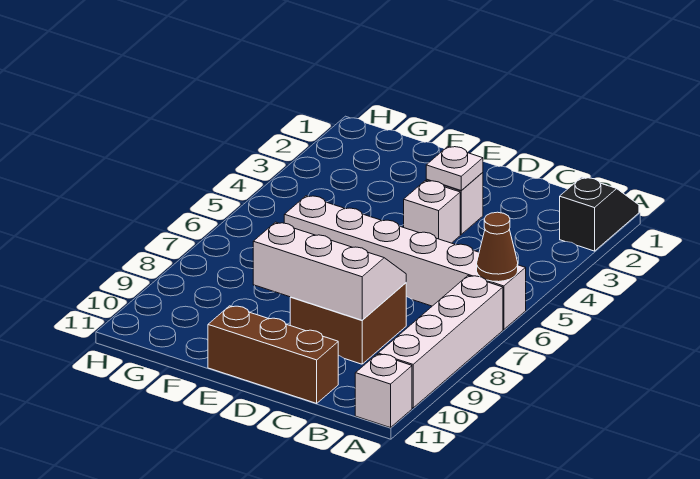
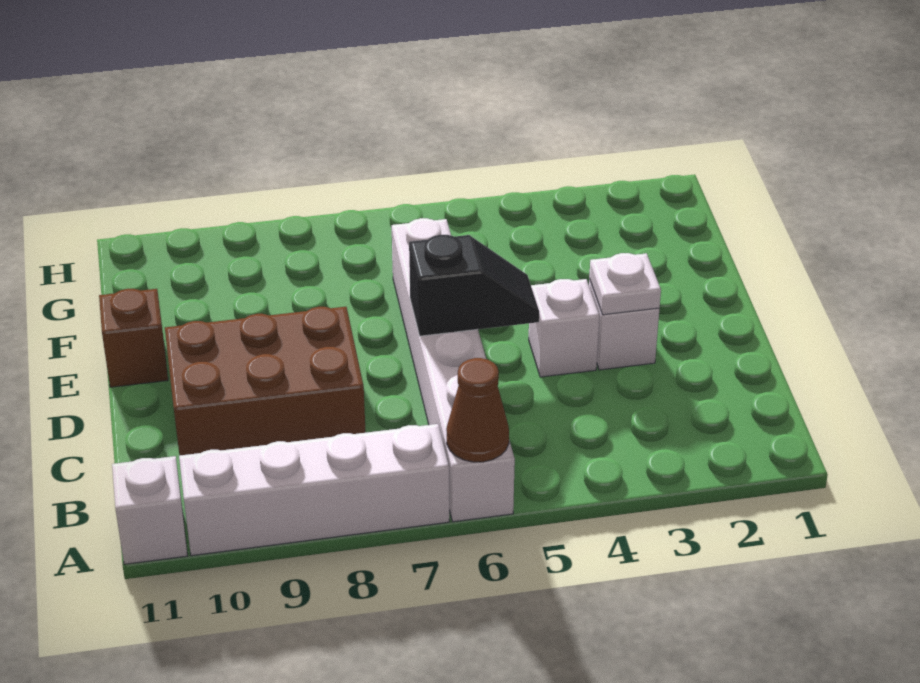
black slope A1:A2 level 1 top 2 -> black slope D5:D6 level 2 top 6
brown brick C8:D9 level 1 -> brown brick C8:D10 level 1
white slope C8:E9 level 2 top 9 -> none
brown brick C11:E11 level 1 -> brown brick E11 level 1

